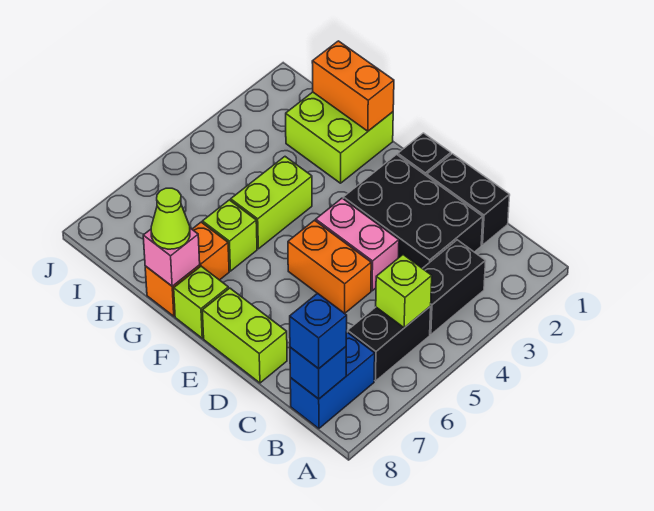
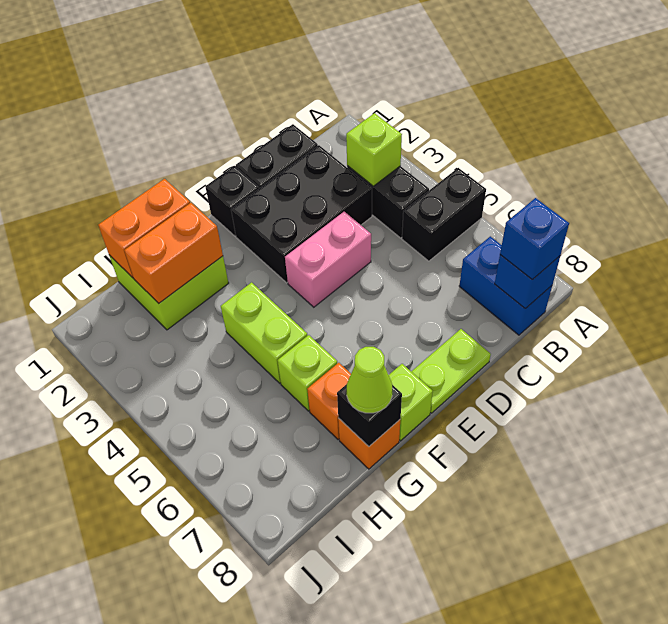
black brick B5:B6 level 1 -> black brick A5:B5 level 1
lime brick B5 level 2 -> lime brick B3 level 2
orange brick D5:E5 level 1 -> orange brick G2:H2 level 2
lime brick D8:E8 level 1 -> lime plate D8:E8 level 1
pink brick G8 level 2 -> black brick G8 level 2

